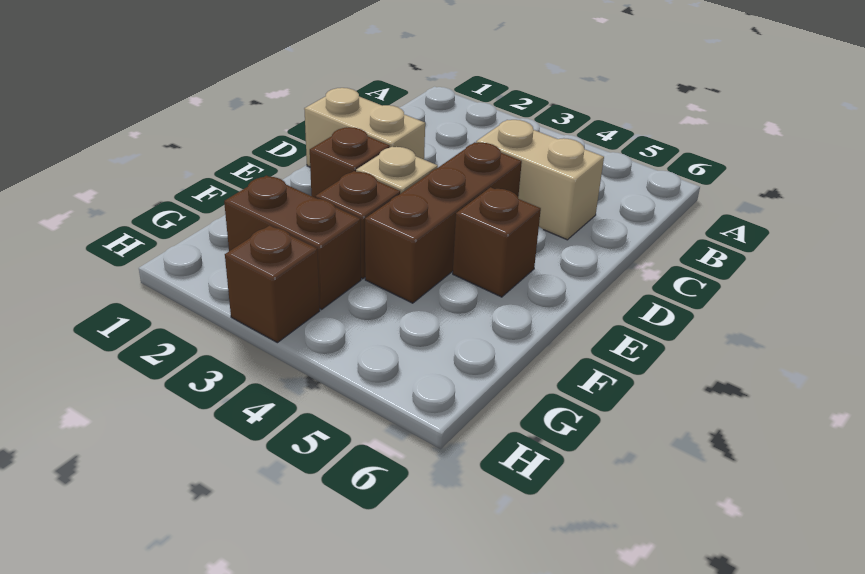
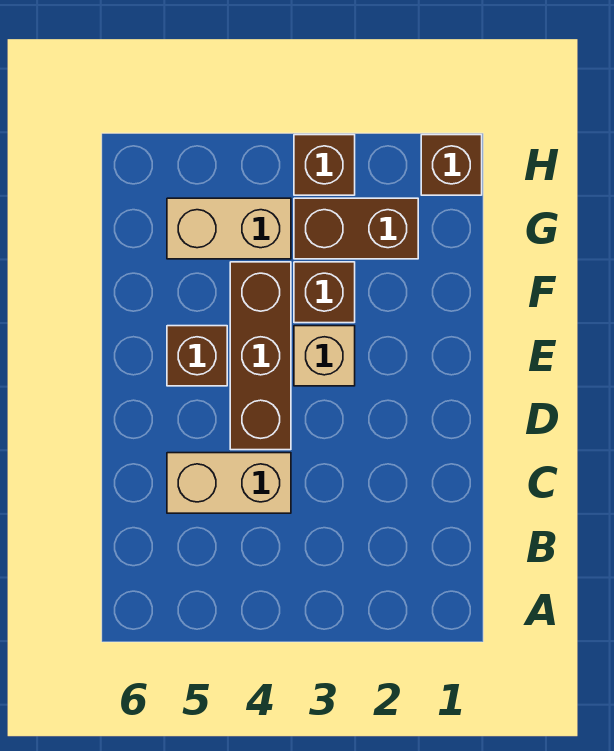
tan brick D1:D2 level 1 -> tan brick G4:G5 level 1
brown brick E2 level 1 -> brown brick H1 level 1

